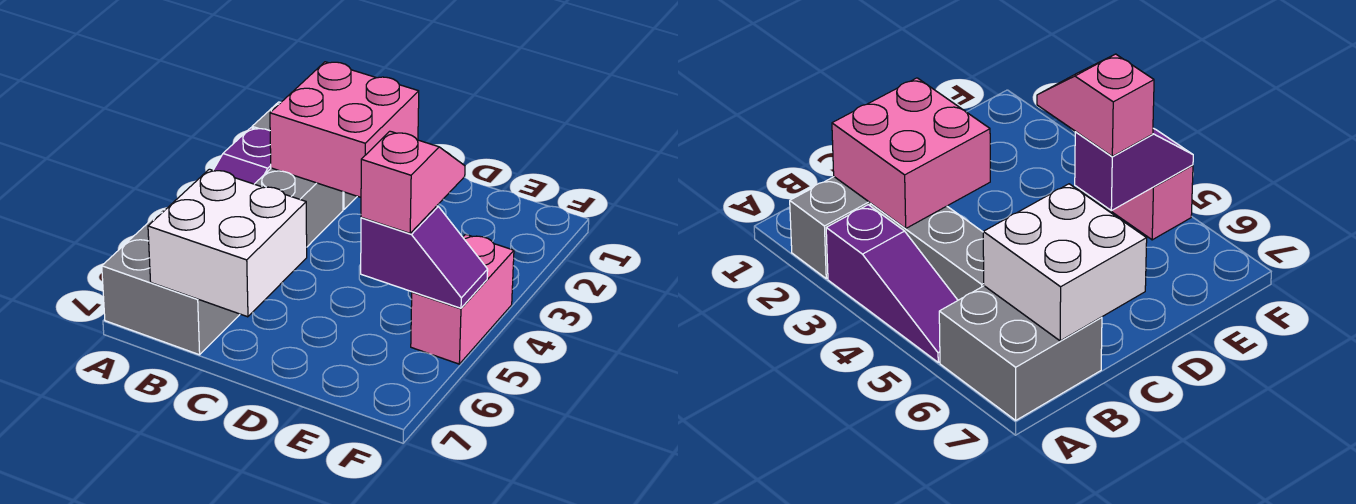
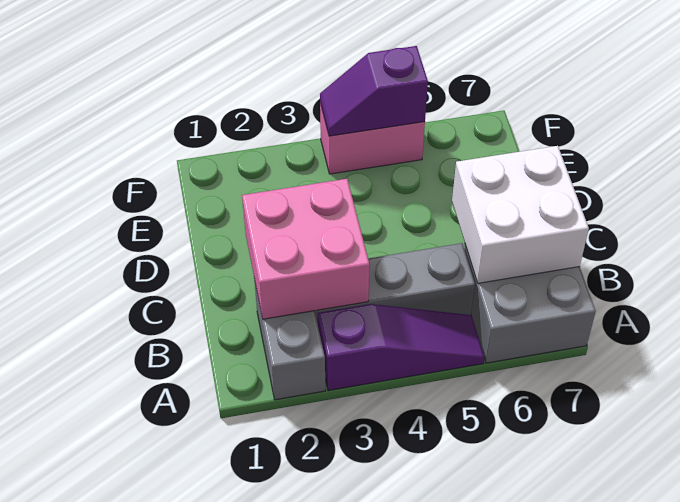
pink slope E4:E5 level 3 top 5 -> none
purple slope E5:F5 level 2 top E -> purple slope F4:F5 level 2 top 5

